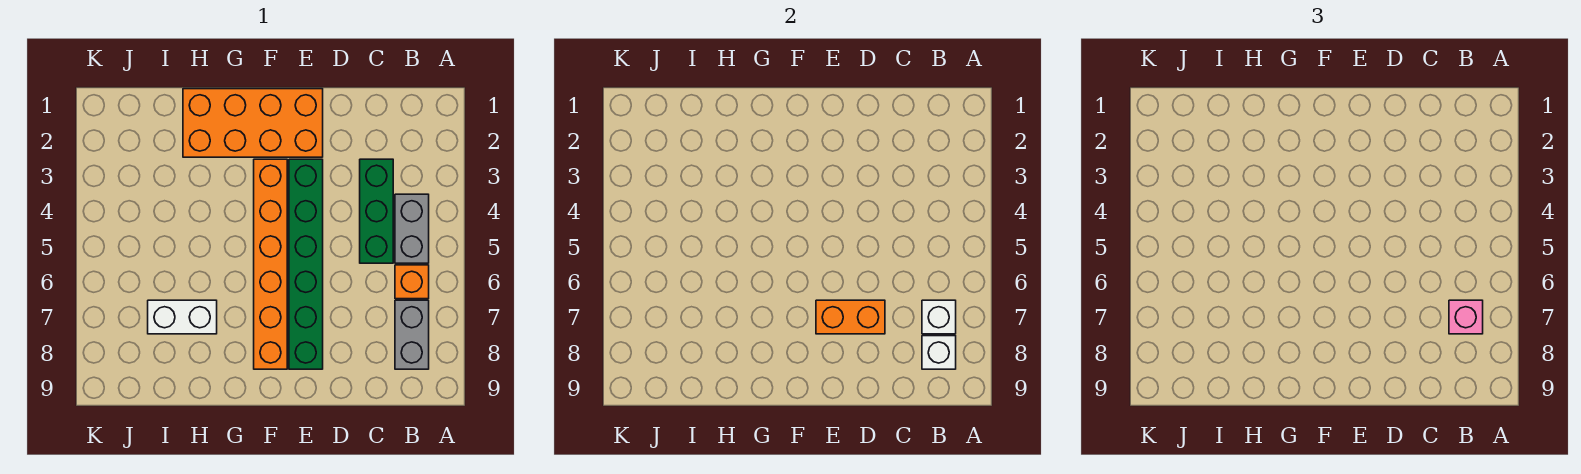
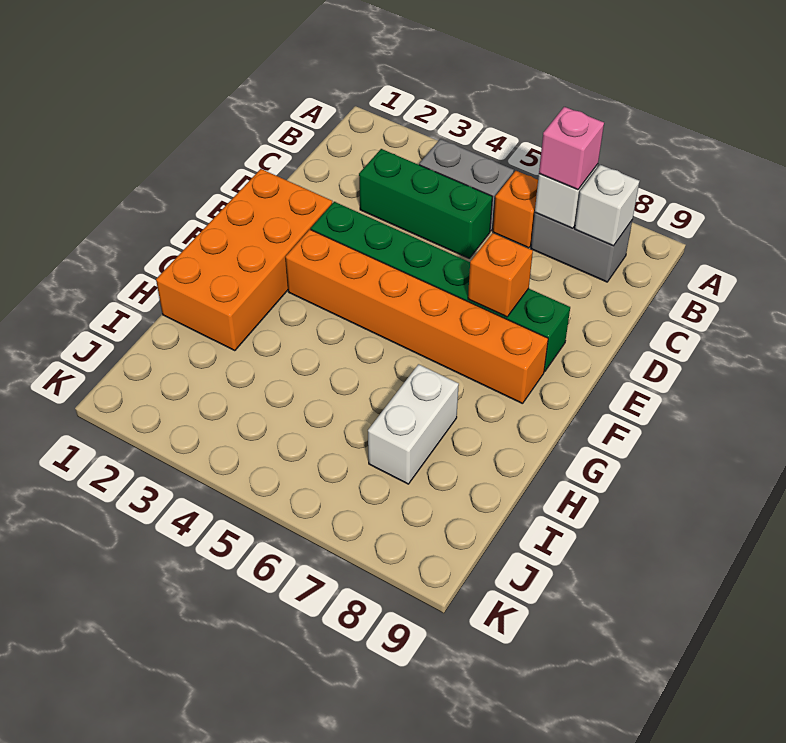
orange brick D7:E7 level 2 -> orange brick E7 level 2

